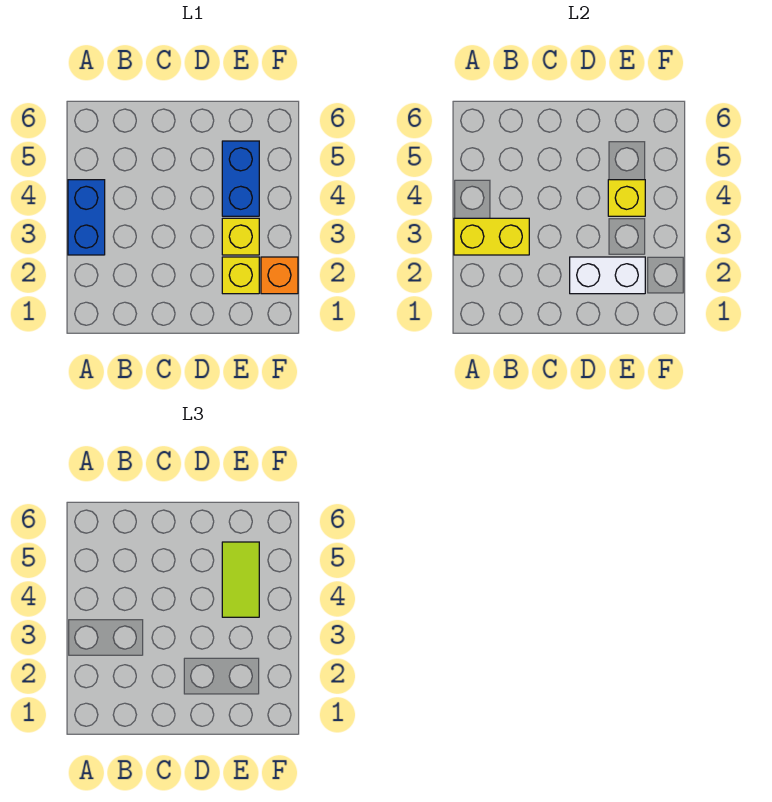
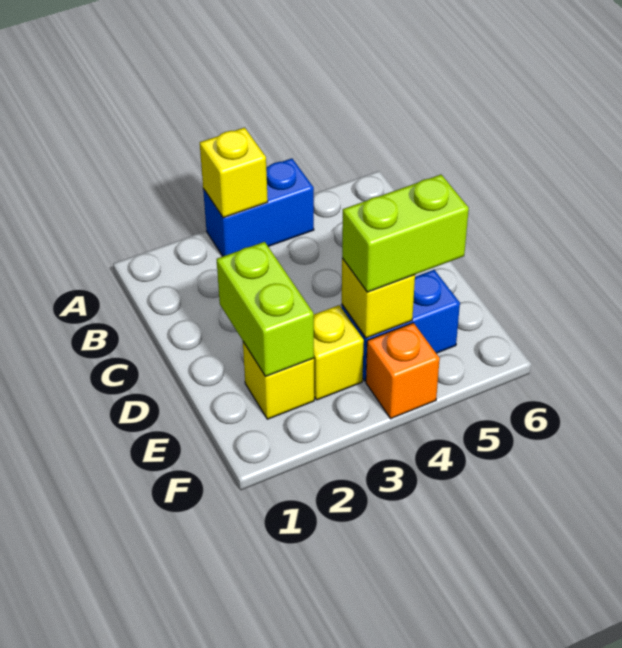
yellow brick A3:B3 level 2 -> yellow brick A3 level 2
white brick D2:E2 level 2 -> lime brick D2:E2 level 2
lime tile E4:E5 level 3 -> lime brick E4:E5 level 3
orange brick F2 level 1 -> orange brick F4 level 1

